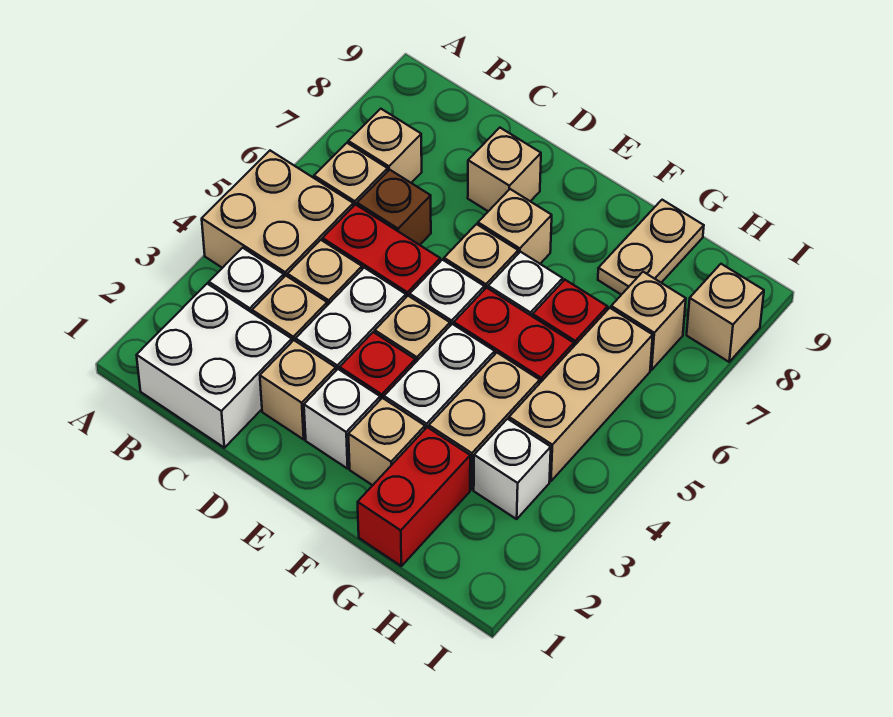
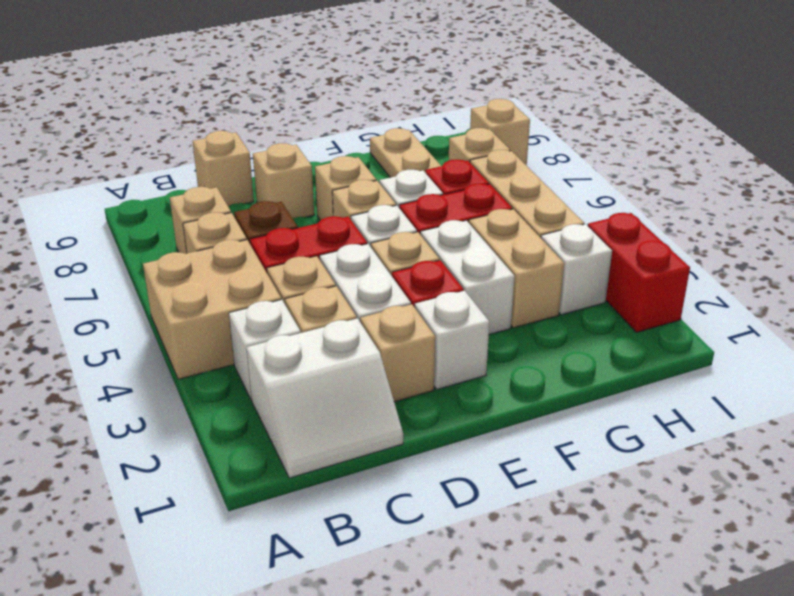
white brick B1:C2 level 1 -> white slope B1:C2 level 1 top 2
tan brick F2 level 1 -> tan brick C9 level 1
red brick G1:G2 level 1 -> red brick I2:I3 level 1

